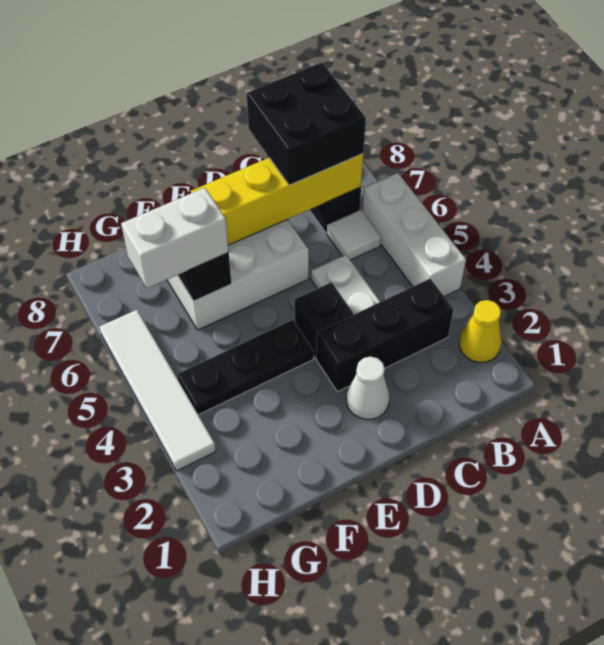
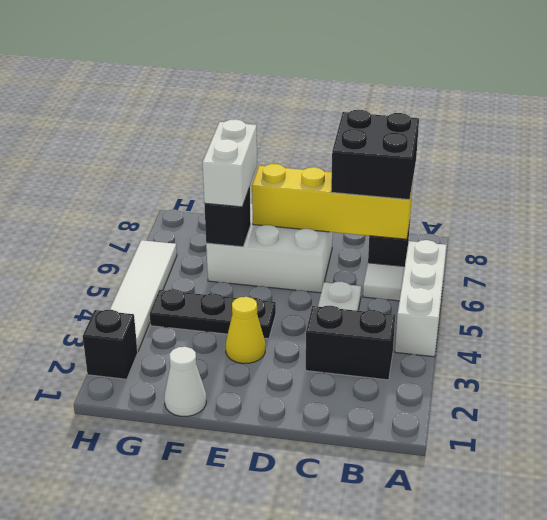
yellow cone A2 level 1 -> yellow cone E3 level 1
black brick B3:D3 level 1 -> black brick B3:C3 level 1
white cone D2 level 1 -> white cone F1 level 1
black brick D4 level 1 -> black brick H2 level 1
white brick F6:G6 level 3 -> white brick F6:F7 level 3

